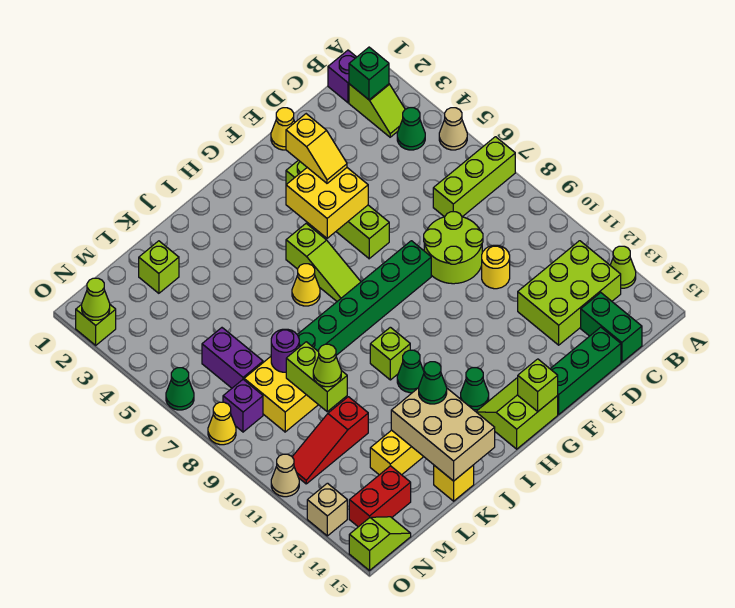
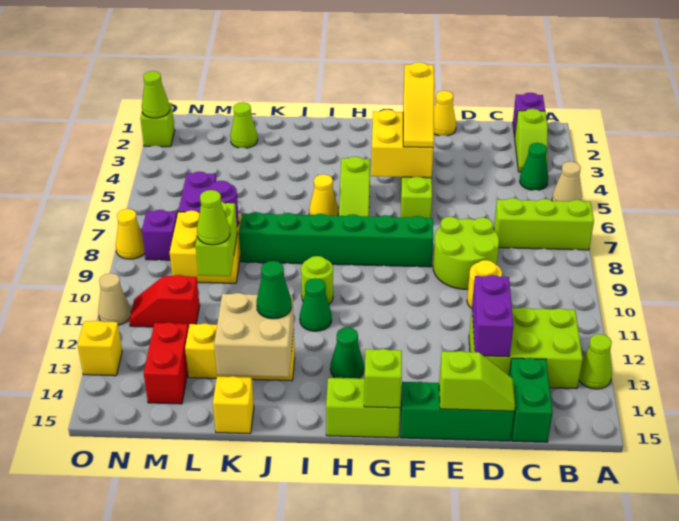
green brick B2 level 2 -> none
none -> purple brick D12:D13 level 2
yellow slope F3:F4 level 3 top 3 -> yellow slope F3:F5 level 3 top 3
lime brick I10 level 1 -> lime round brick I10 level 1
tan brick J13:K15 level 2 -> tan brick J13:K14 level 2
lime brick L2 level 1 -> lime cone L2 level 1
red slope L11:N11 level 1 top L -> red slope M11:N11 level 1 top M
red brick M14:N14 level 1 -> red brick M13:M14 level 1
lime slope N15:O15 level 1 top O -> lime slope D15:E15 level 2 top E
green cone O6 level 1 -> none
tan brick O13 level 1 -> yellow brick O13 level 1

